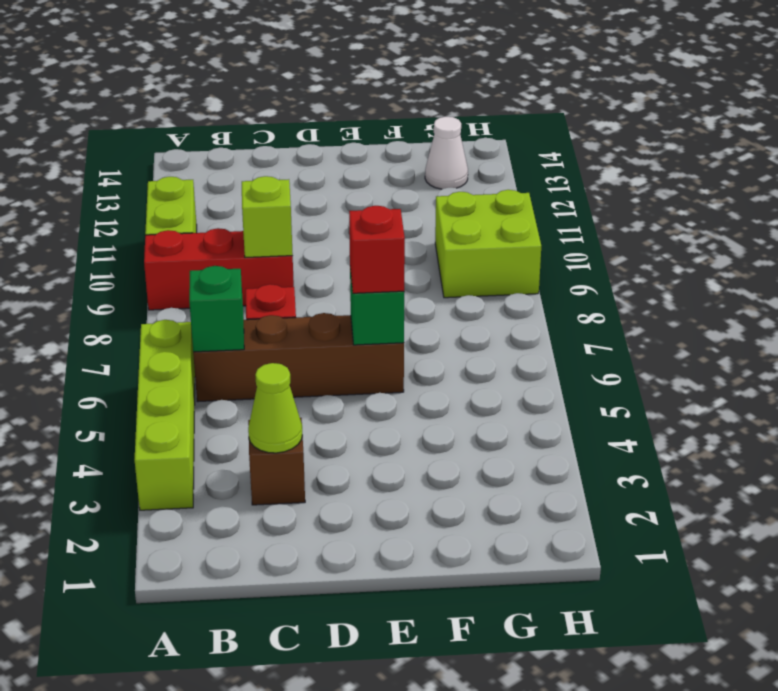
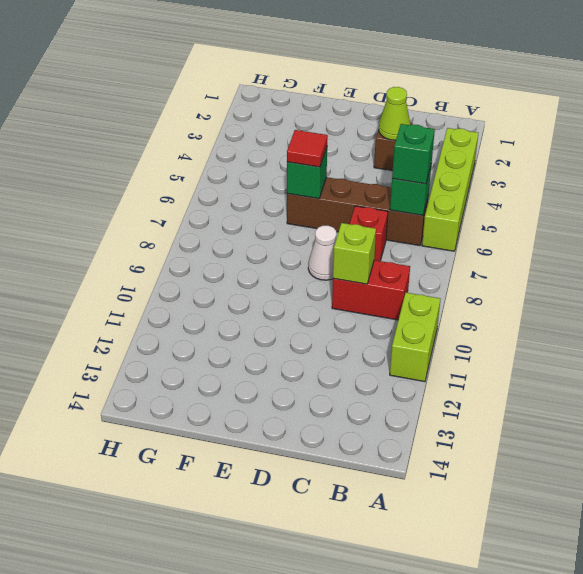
red brick A9:C9 level 1 -> red brick B9:C9 level 1
none -> green brick B6 level 3
red brick E6 level 3 -> red tile E6 level 3
lime brick G9:H10 level 1 -> none
white cone G13 level 1 -> white cone D8 level 1

